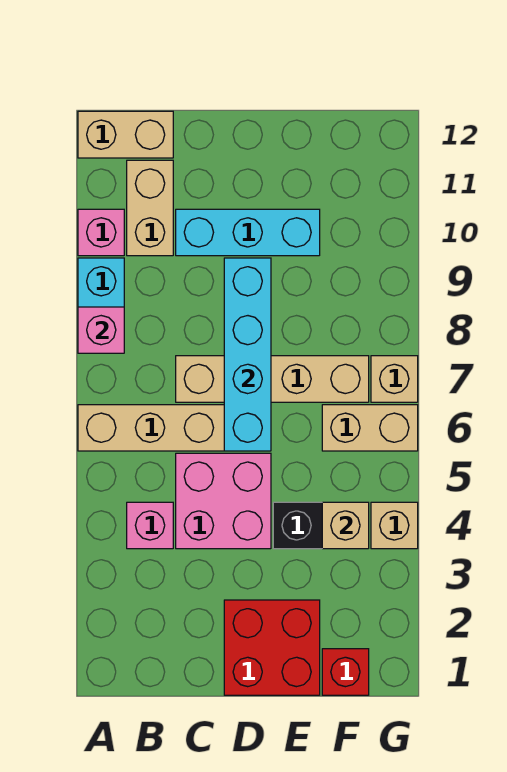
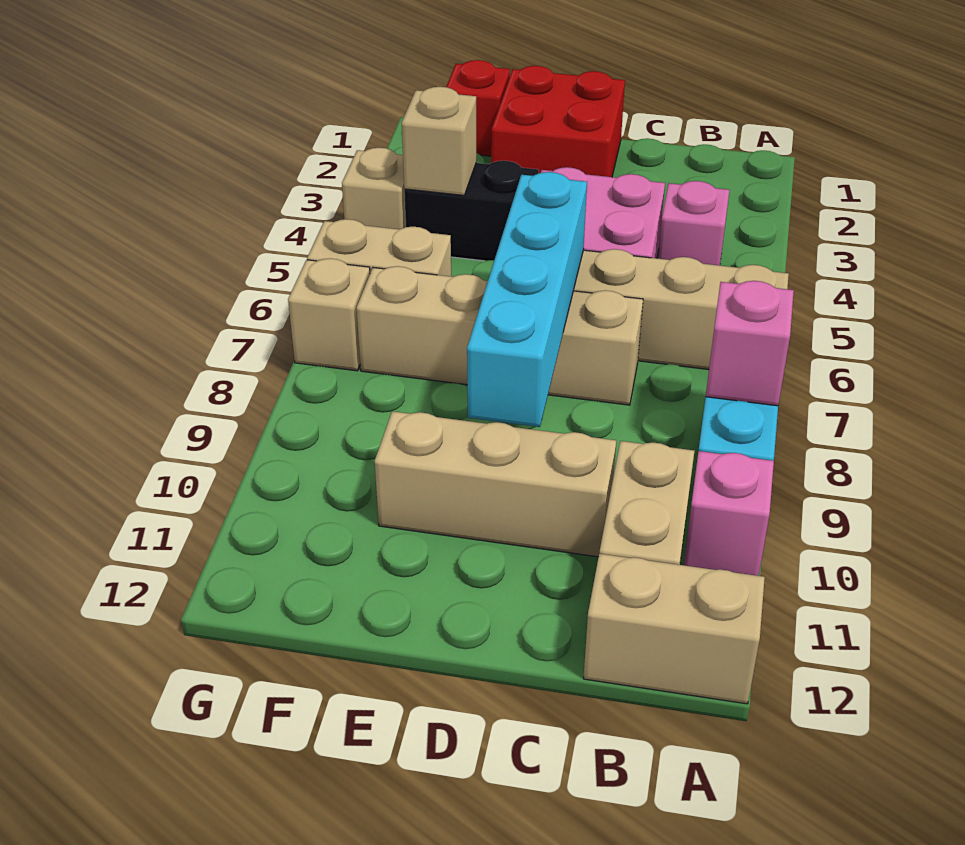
cyan brick C10:E10 level 1 -> tan brick C10:E10 level 1

